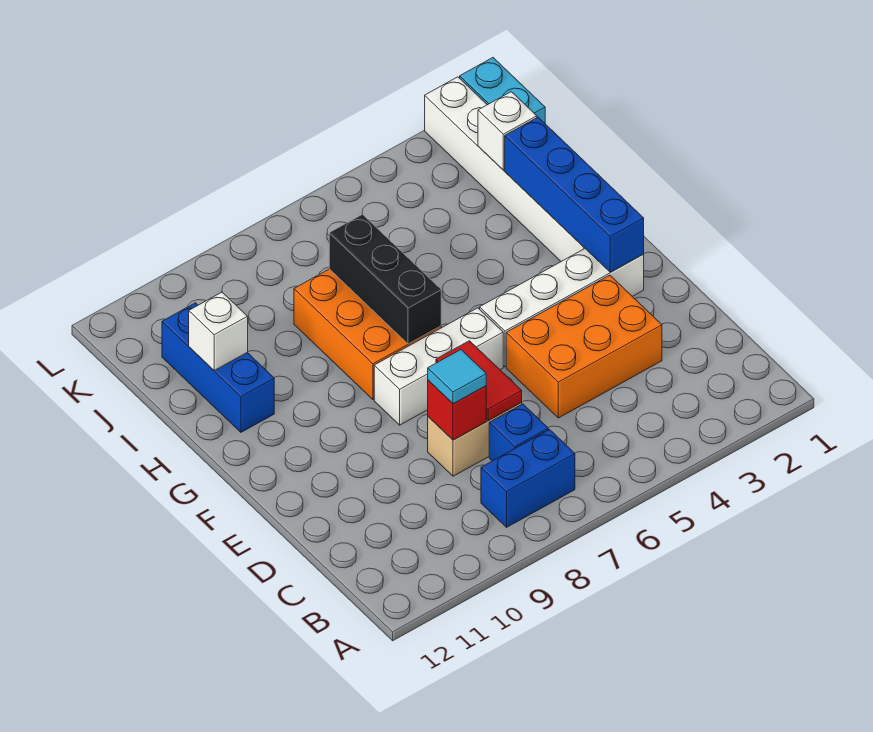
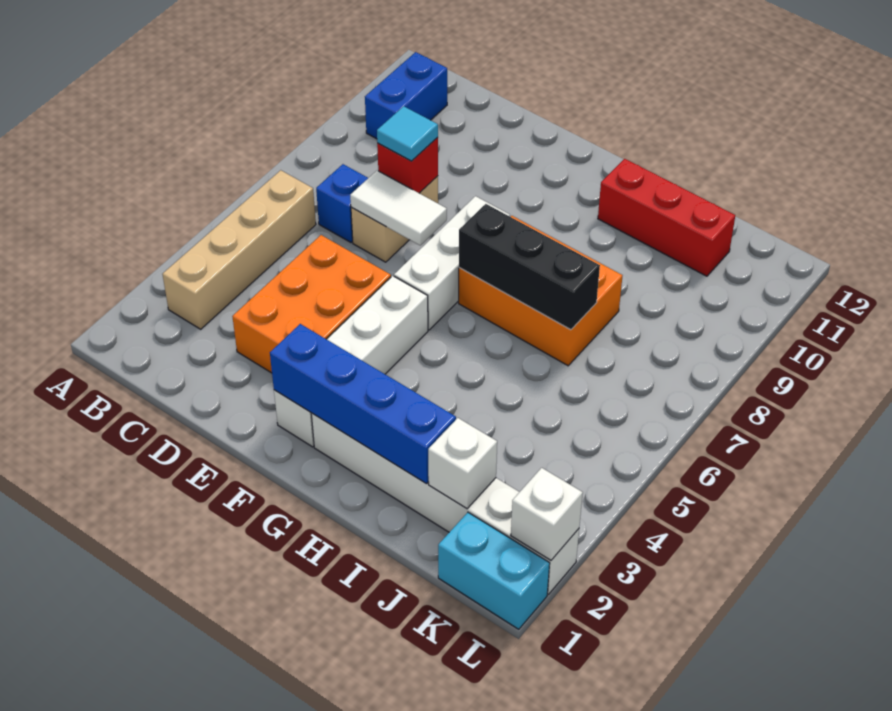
none -> tan brick B3:B6 level 1
blue brick B7:B8 level 1 -> blue brick B10:B11 level 1
red tile D7:E7 level 2 -> white tile D7:E7 level 2
blue brick H11:J11 level 1 -> red brick H11:J11 level 1
white brick I11 level 2 -> white brick L2 level 2

